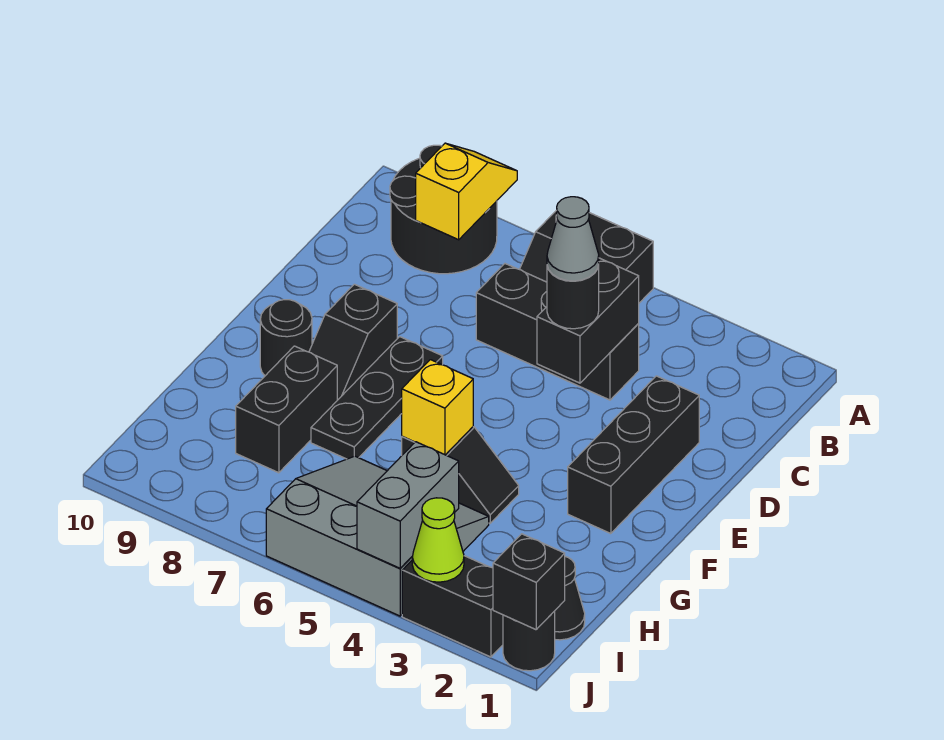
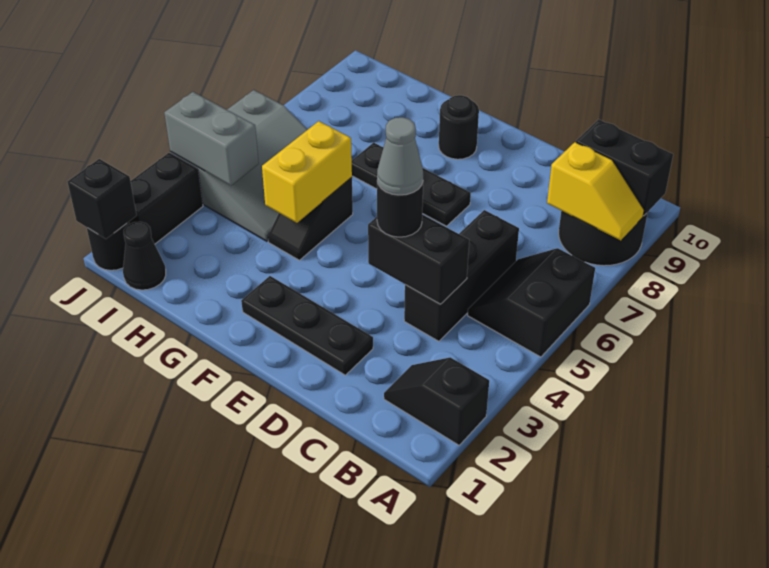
black brick D2:F2 level 1 -> black plate D2:F2 level 1
black slope E8:F8 level 1 top E -> black slope A2:B2 level 1 top A
yellow brick G5 level 2 -> yellow brick G4:G5 level 2
black brick G8:H8 level 1 -> black brick A9:B9 level 2
lime cone J3 level 2 -> none

